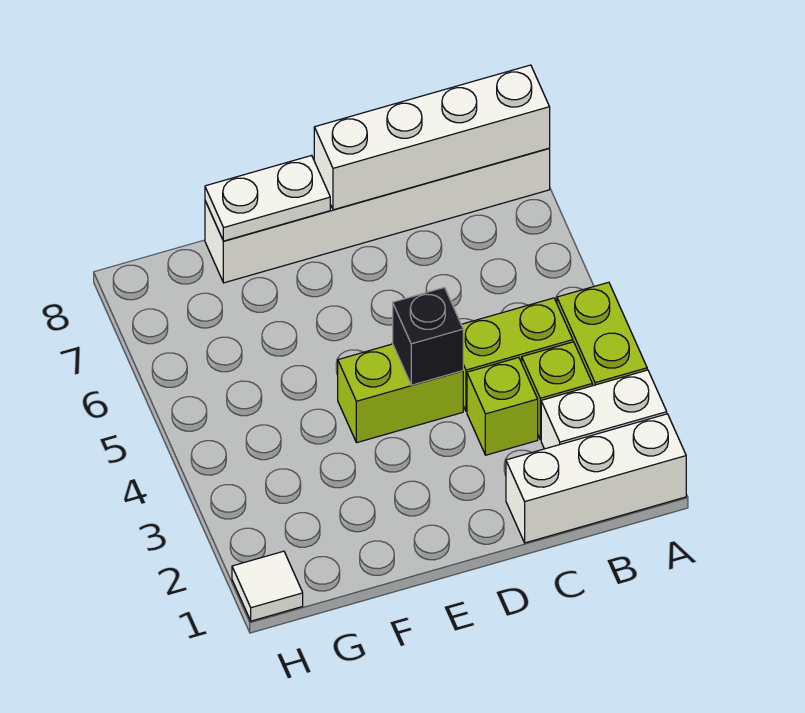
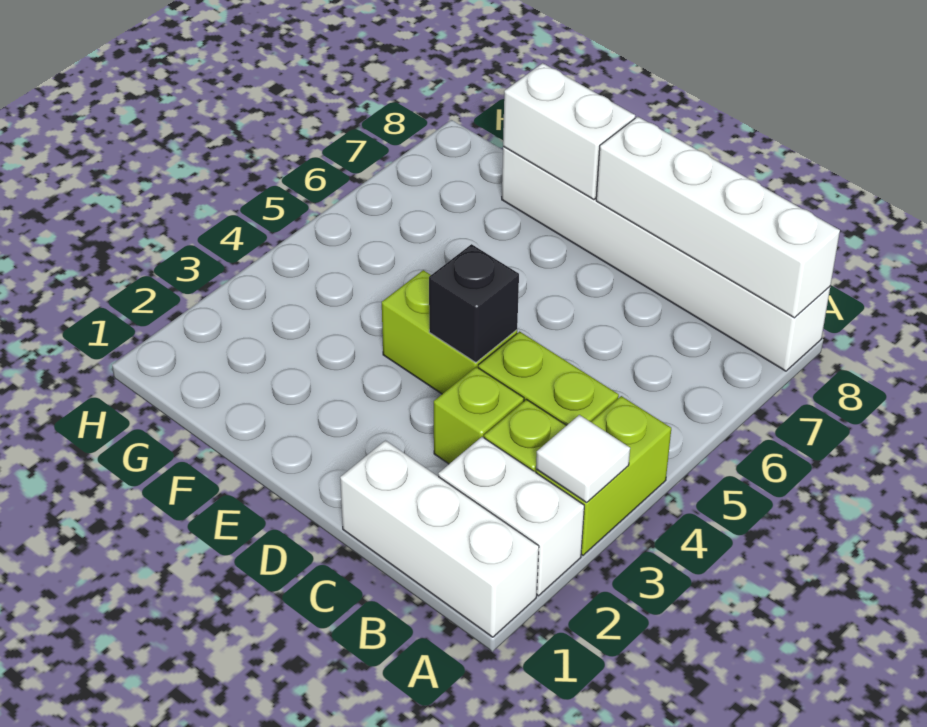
white plate E8:F8 level 2 -> white brick E8:F8 level 2
white tile H1 level 1 -> white tile A3 level 2

